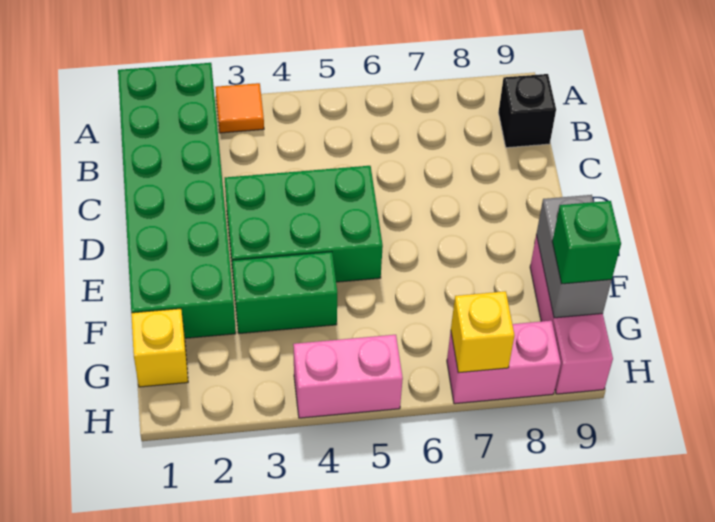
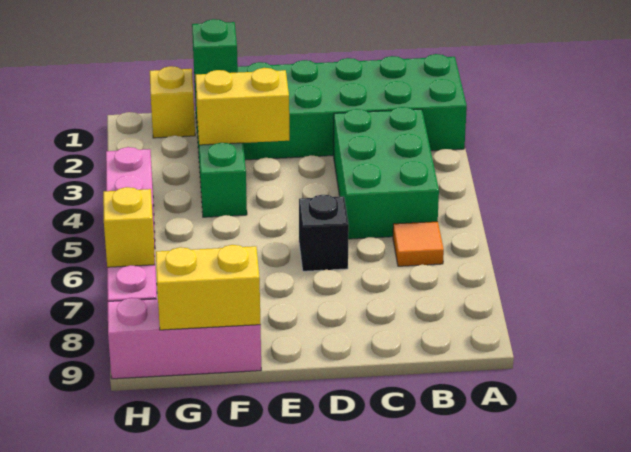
orange tile A3 level 1 -> orange tile B6 level 1
black brick B9 level 1 -> black brick D6 level 1
green brick D3:E5 level 1 -> green brick B3:C5 level 1
none -> yellow brick E3:F3 level 2
grey brick F9:G9 level 2 -> yellow brick F9:G9 level 2
green brick G9 level 3 -> green brick F1 level 2

